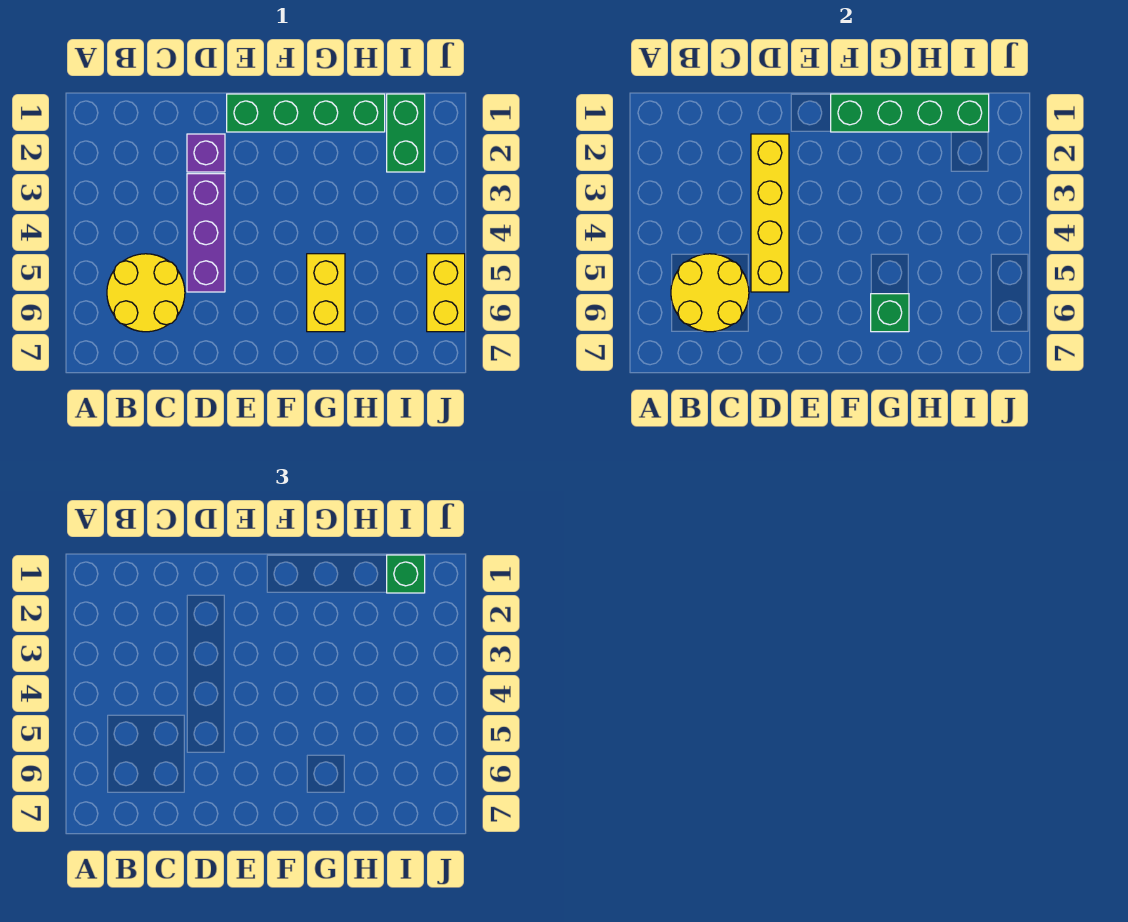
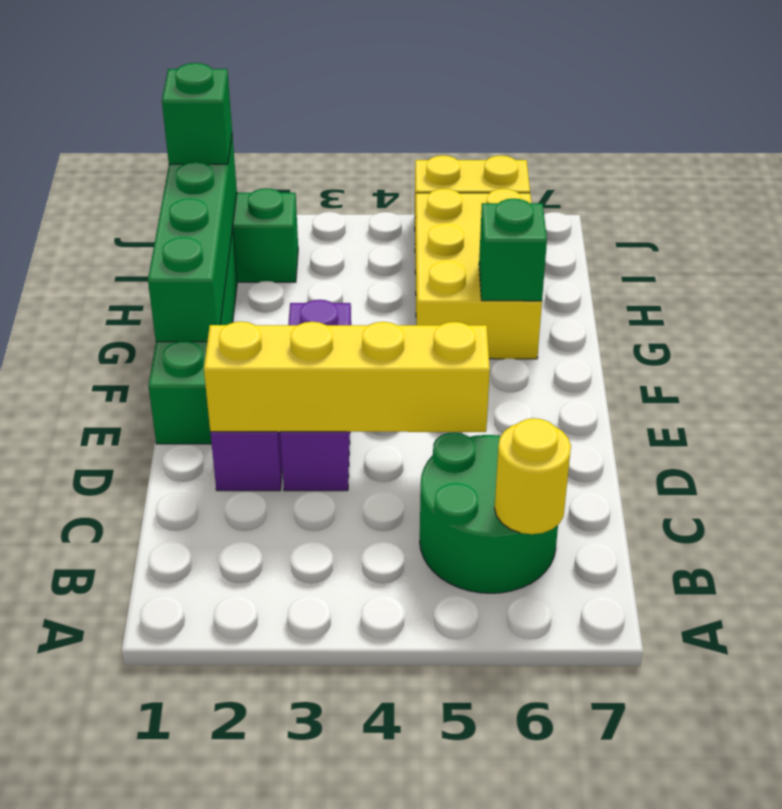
yellow round brick B5:C6 level 1 -> green round brick B5:C6 level 1
yellow round brick B5:C6 level 2 -> yellow round brick B6 level 2
purple brick D3:D5 level 1 -> purple brick D3:F3 level 1
yellow brick G5:G6 level 1 -> yellow brick G5:I6 level 1

